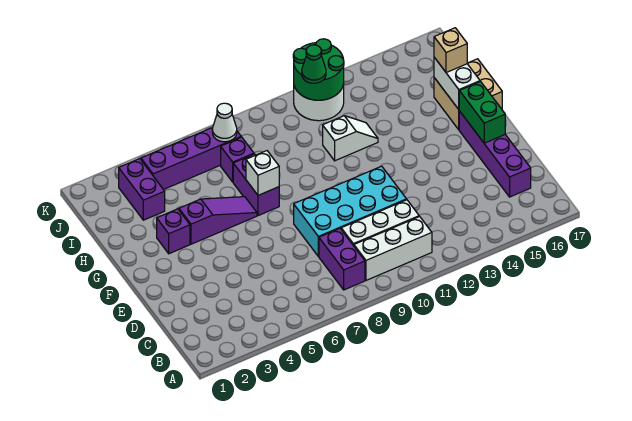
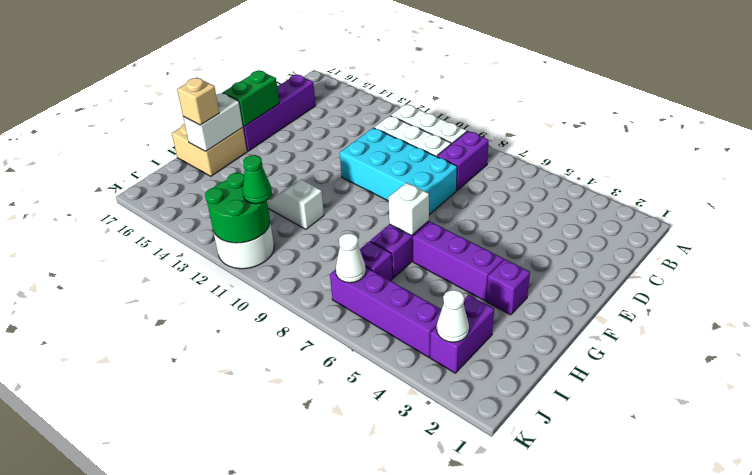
purple slope G4:G6 level 1 top 4 -> purple brick G4:G6 level 1
none -> white cone J3 level 2

